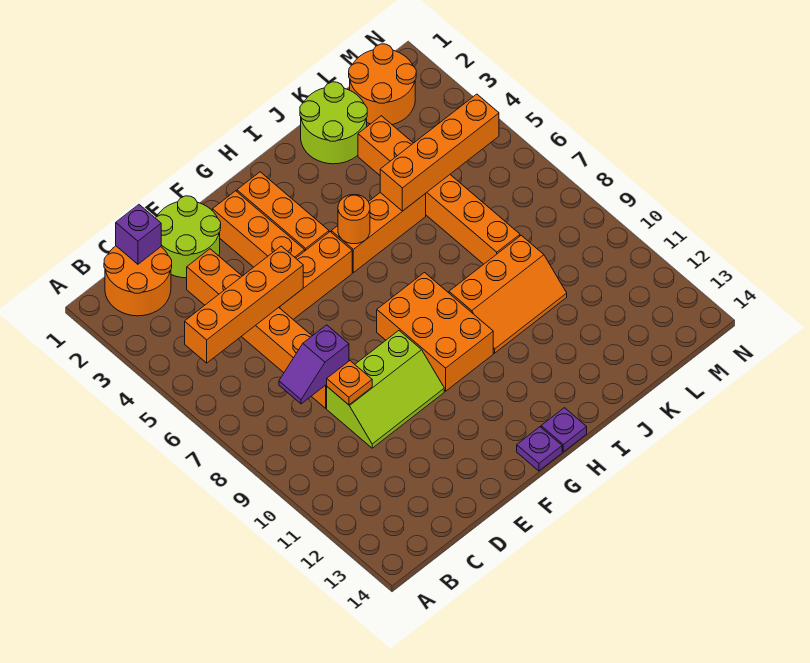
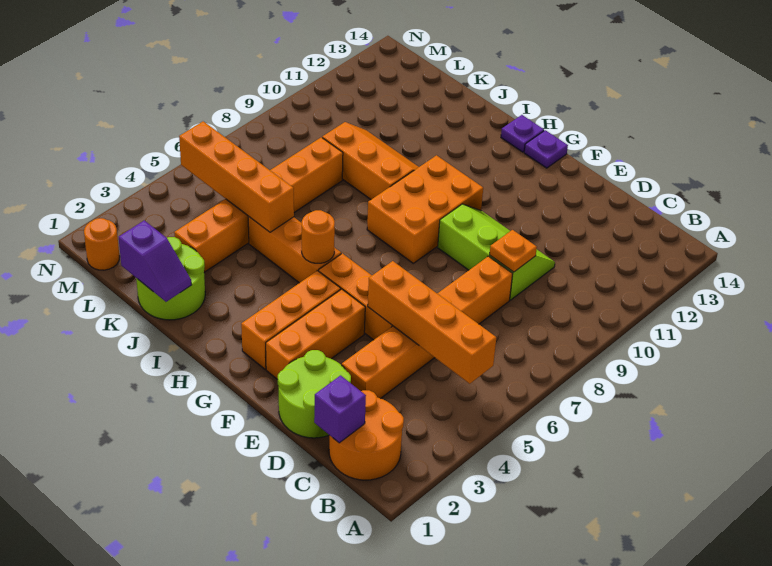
purple slope C8:D8 level 2 top D -> purple slope J1:K1 level 2 top K
orange round brick L1:M2 level 1 -> orange round brick M1 level 1

